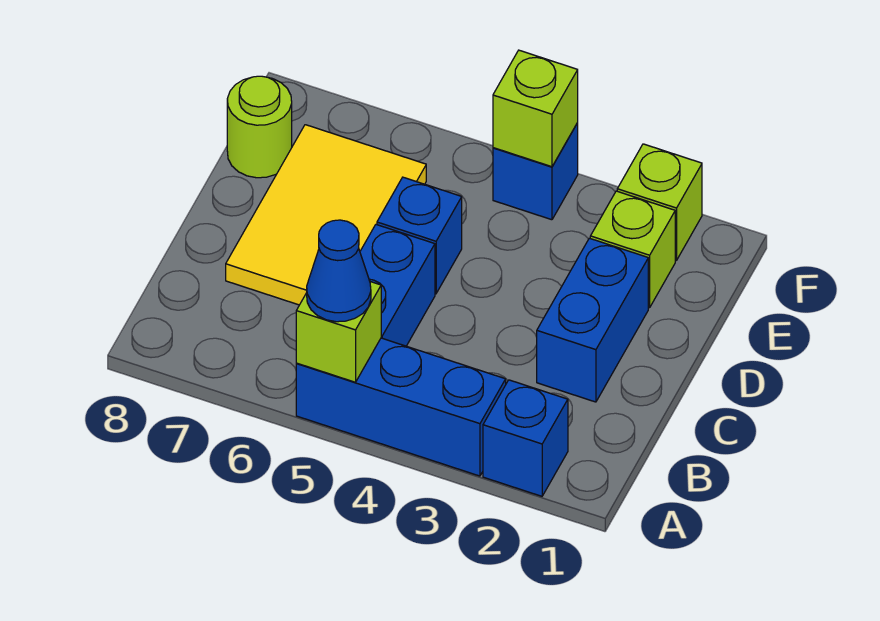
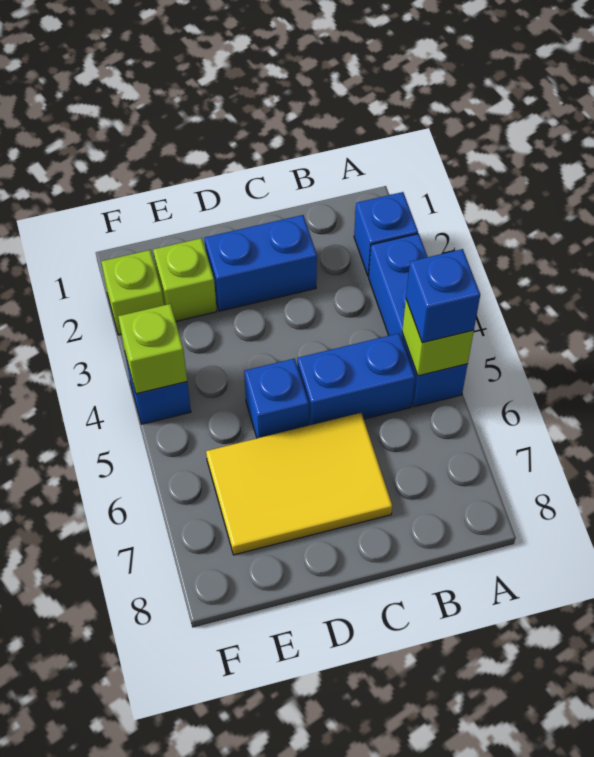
blue cone A5 level 3 -> blue brick A5 level 3
lime round brick E8 level 1 -> none

